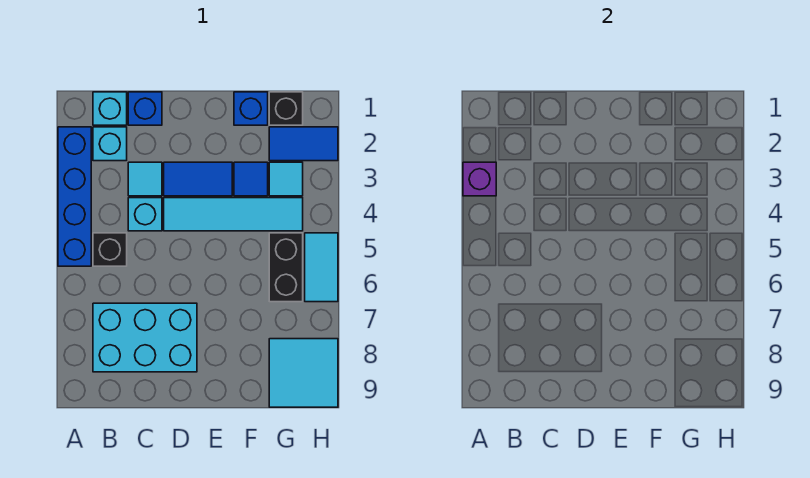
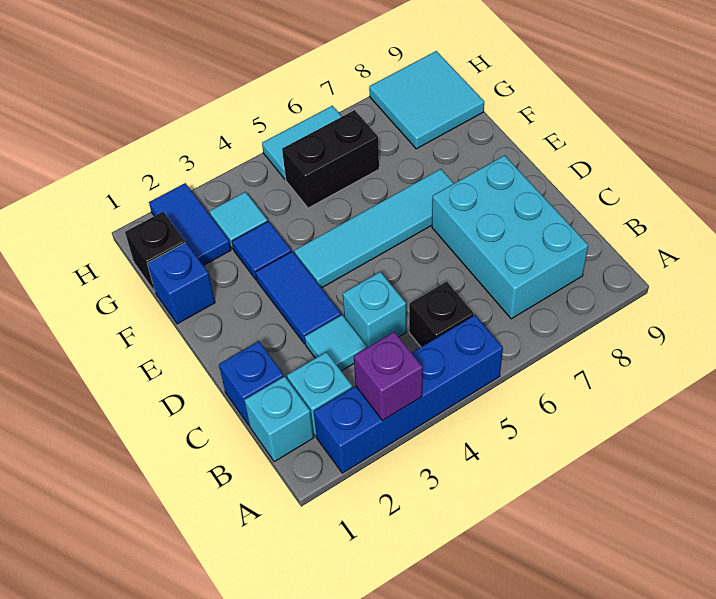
cyan tile D4:G4 level 1 -> cyan tile E4:E7 level 1

